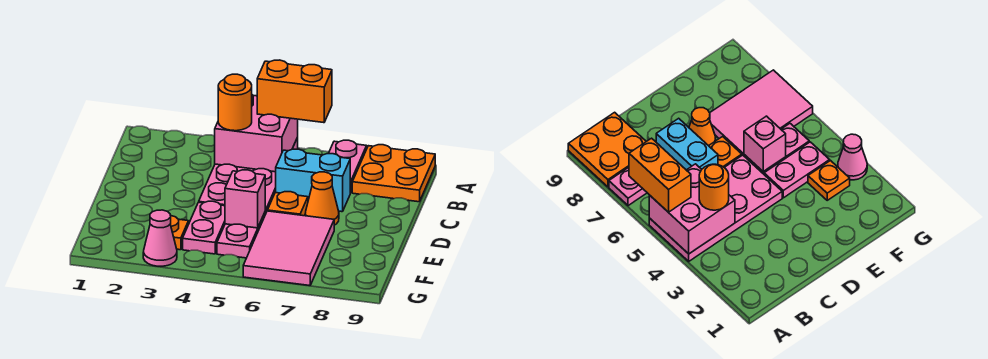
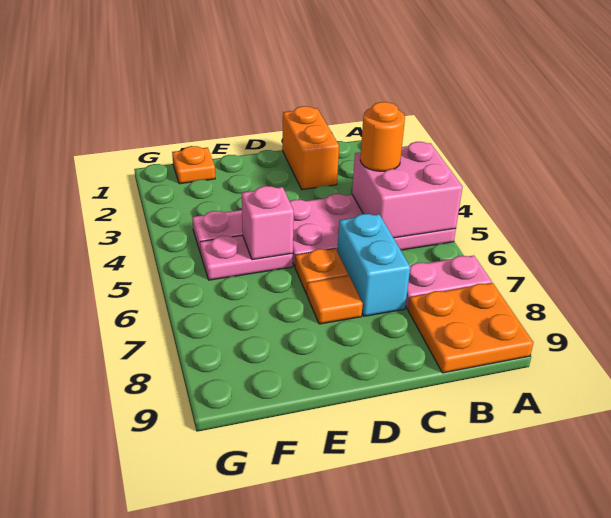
orange brick A5:A6 level 3 -> orange brick C1:C2 level 1
orange cone D7 level 1 -> orange tile D7 level 1
pink tile E6:G7 level 1 -> none
orange plate F3 level 1 -> orange plate F1 level 1
pink cone G3 level 1 -> none

